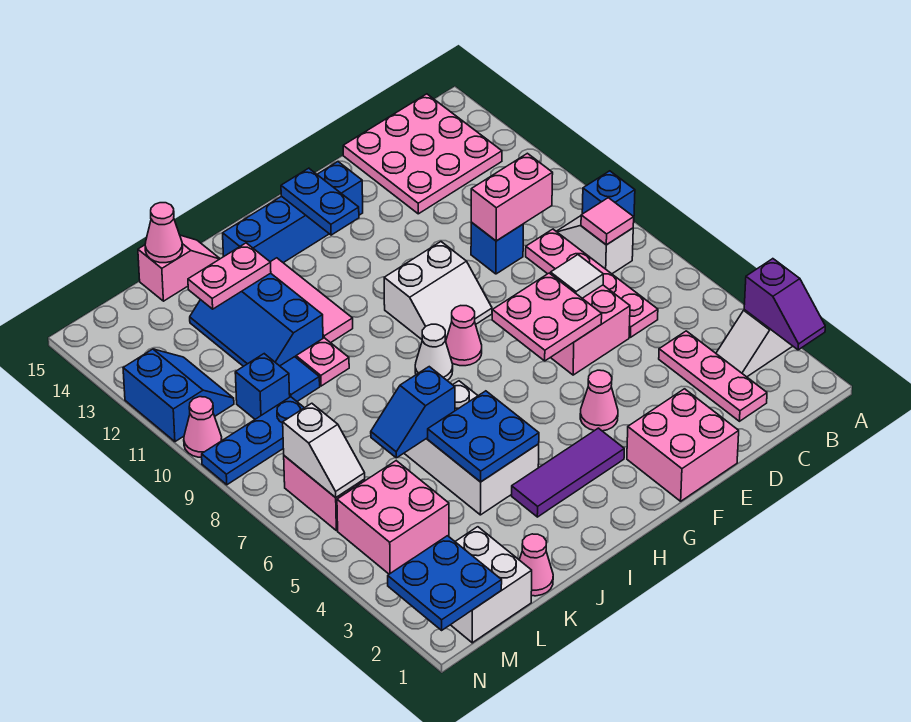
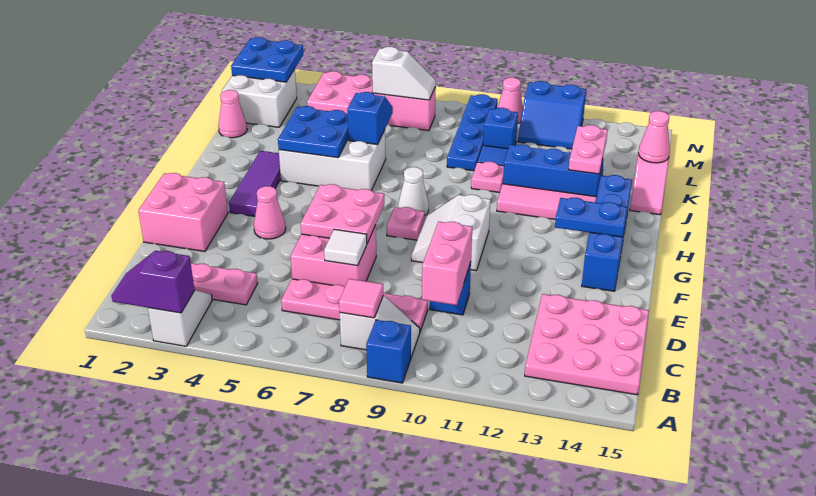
pink cone G8 level 1 -> pink plate G8 level 1
blue plate L9:N9 level 1 -> blue plate K9:N9 level 1
white slope M6:M7 level 2 top 7 -> white slope M6:M7 level 2 top 6

